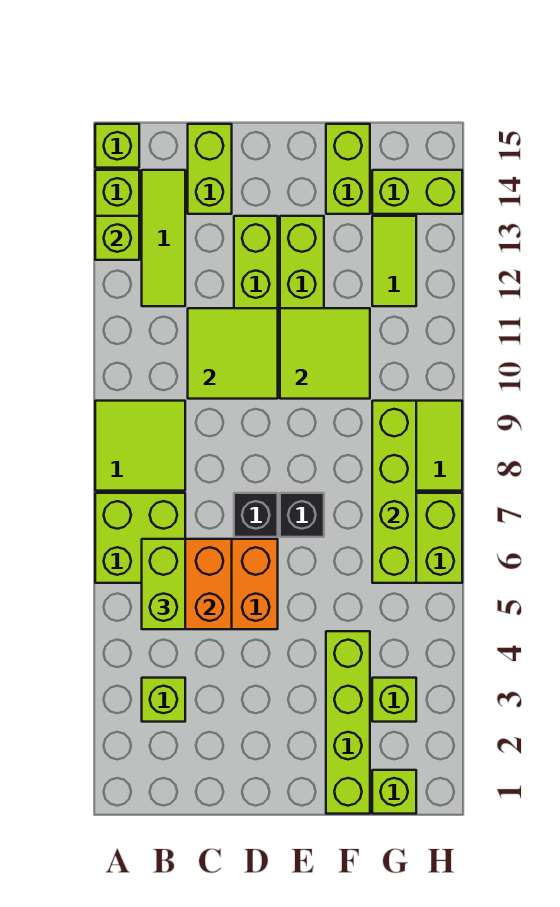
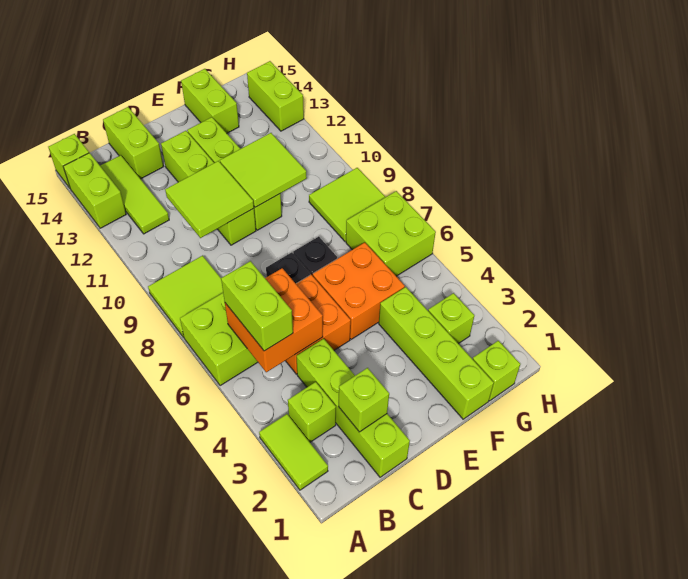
lime brick A13 level 2 -> lime brick C2 level 2
none -> orange brick E5:F6 level 1
lime brick G6:G9 level 2 -> lime brick C1:C4 level 1
lime tile G12:G13 level 1 -> lime tile A2:A3 level 1
lime brick G14:H14 level 1 -> lime brick H13:H14 level 1

